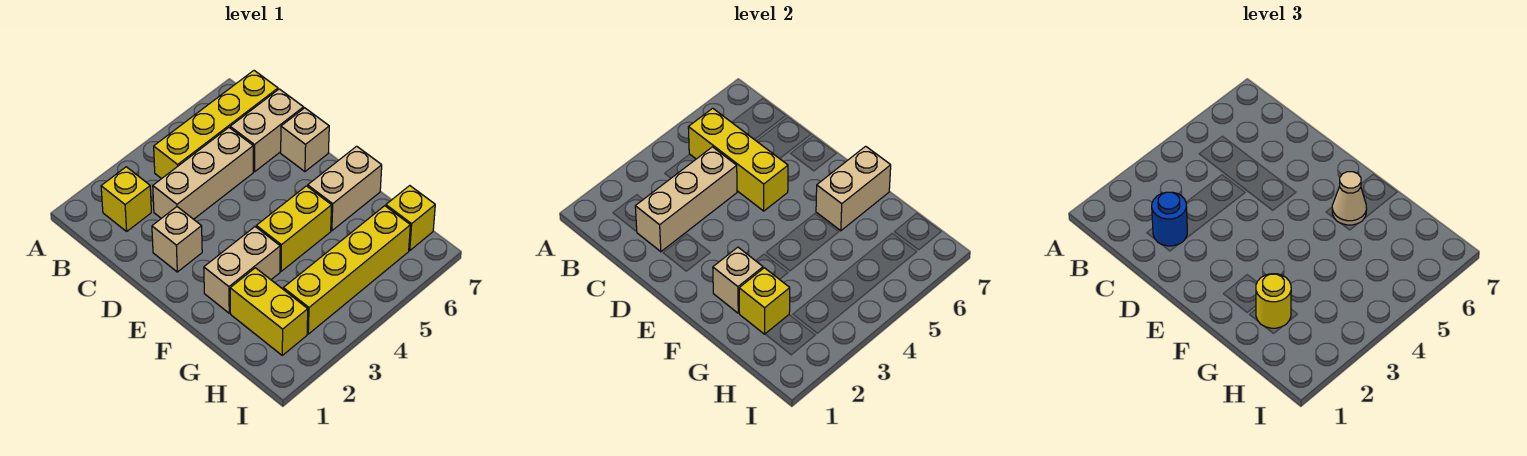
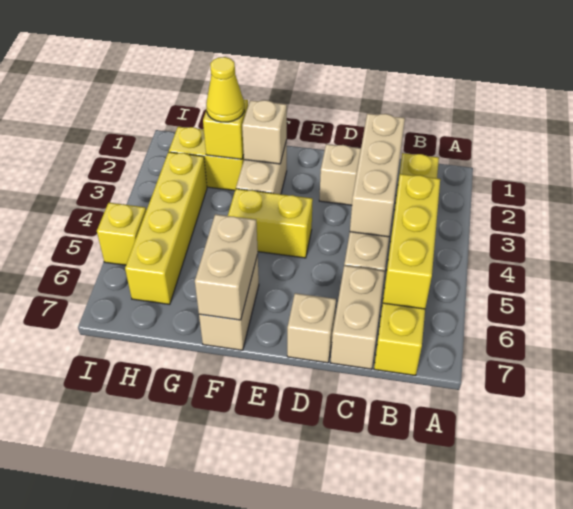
yellow brick B5:D5 level 2 -> yellow brick B4:B6 level 2
blue round brick C2 level 3 -> none
yellow brick F4:F5 level 1 -> yellow brick E4:F4 level 1
tan cone F6 level 3 -> none
yellow round brick G2 level 3 -> yellow cone G2 level 3
yellow brick H7 level 1 -> yellow brick I5 level 1

